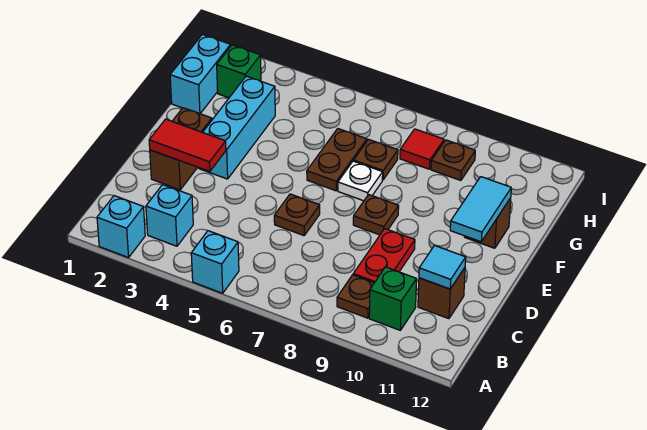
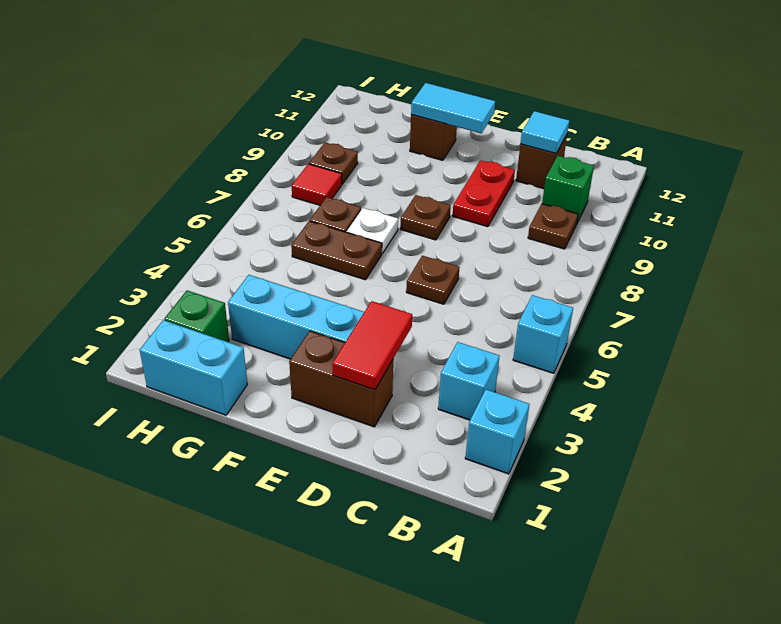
red plate C9:D9 level 1 -> red plate D9:D10 level 1

